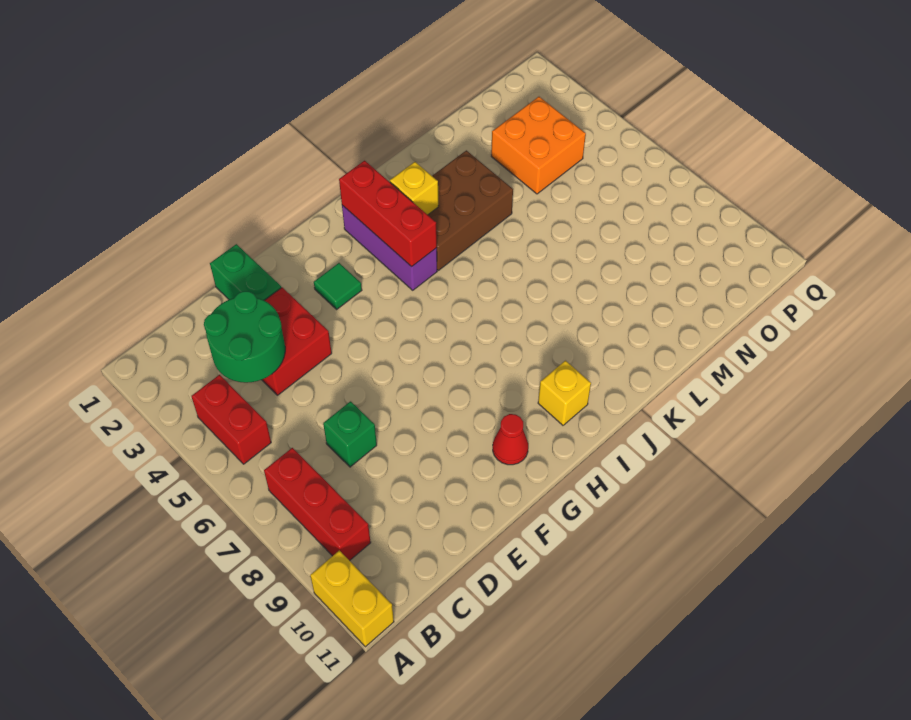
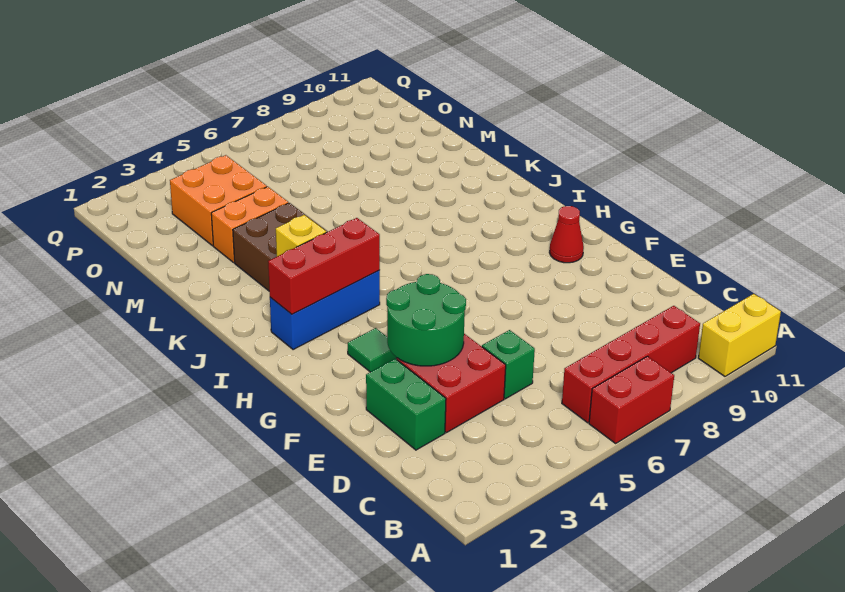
red brick B4:B5 level 1 -> red brick A6:A7 level 1
red brick B7:B9 level 1 -> red brick B6:B9 level 1
green round brick C3:D4 level 2 -> green round brick E3:F4 level 2
green brick D7 level 1 -> green brick D5 level 1
green brick E1:E2 level 1 -> green brick D2:E2 level 1
purple brick I2:I4 level 1 -> blue brick I2:I4 level 1
yellow brick I10 level 1 -> none
none -> orange brick M3:M4 level 1

